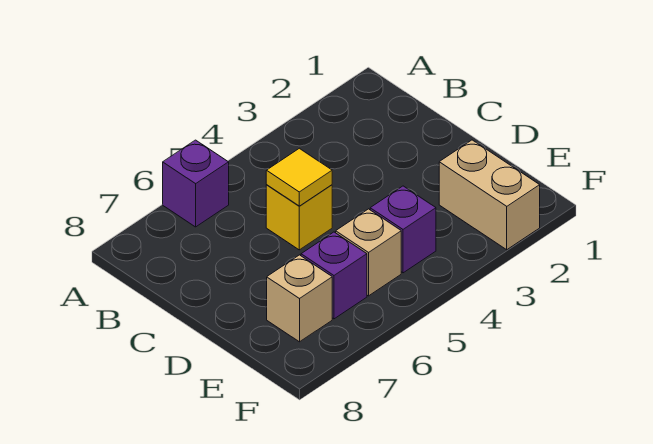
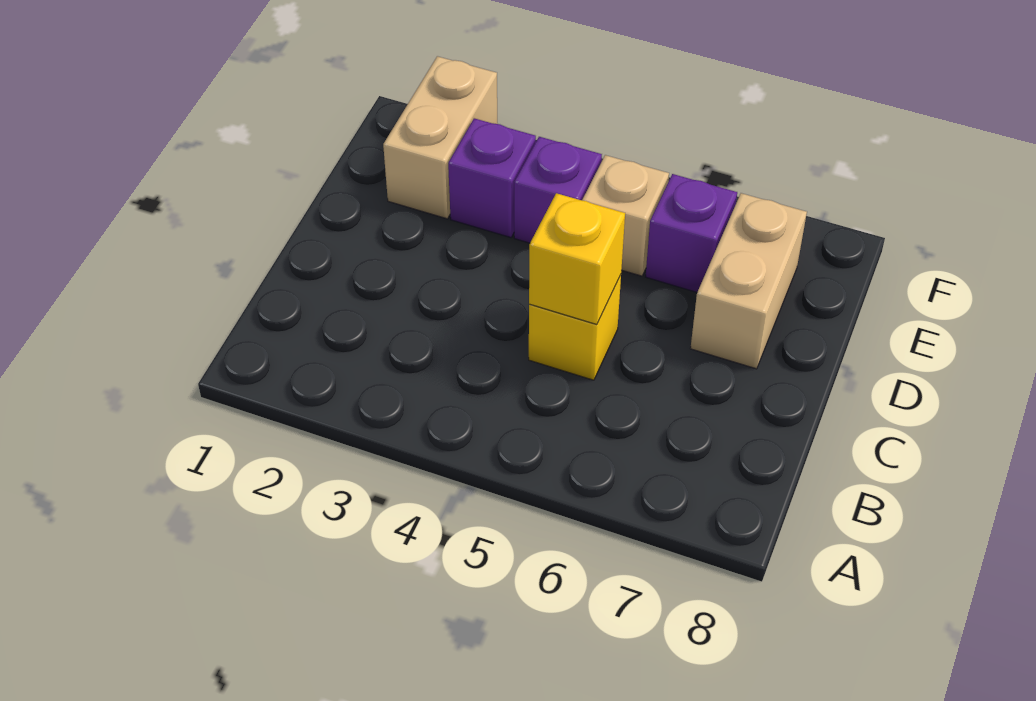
purple brick A6 level 1 -> purple brick E3 level 1
yellow tile C5 level 2 -> yellow brick C5 level 2
tan brick E7 level 1 -> tan brick D7:E7 level 1

